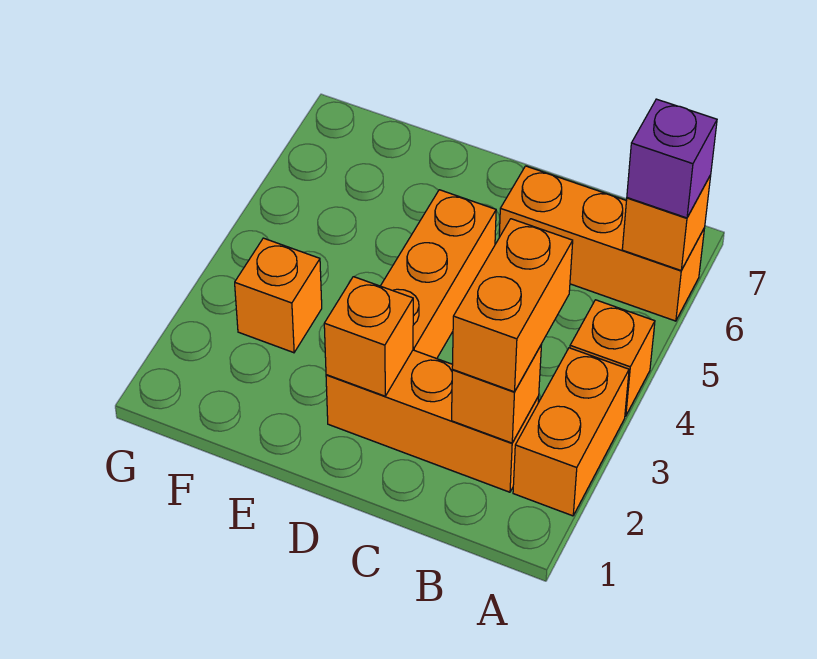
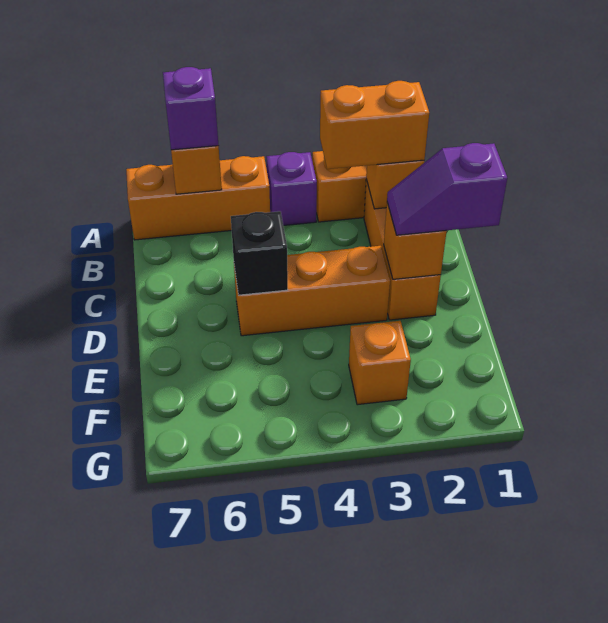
orange brick A4 level 1 -> purple brick A4 level 1
orange brick A6:C6 level 1 -> orange brick A5:A7 level 1
none -> purple slope D1:D2 level 3 top 1
none -> black brick D5 level 2

